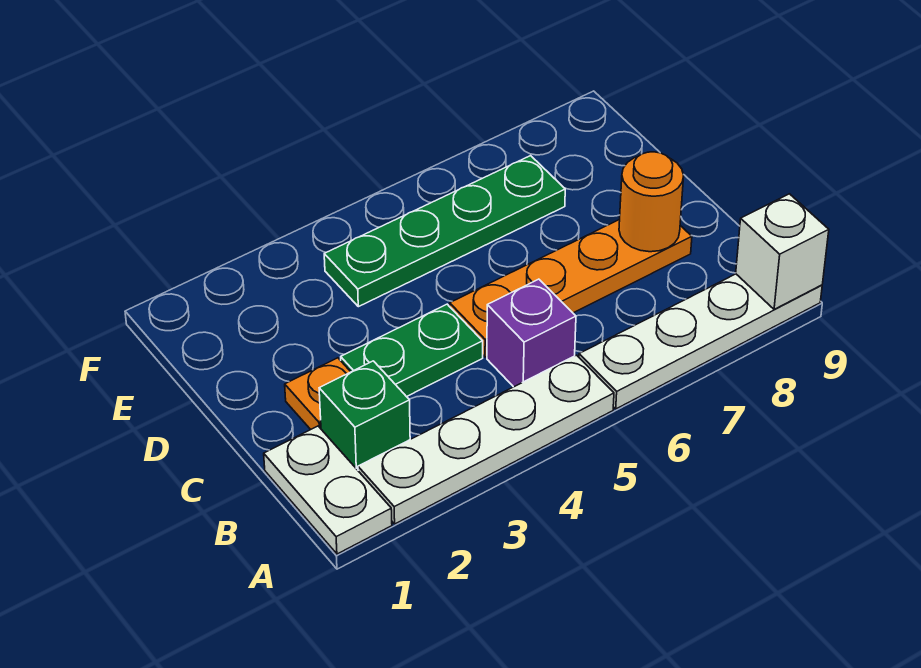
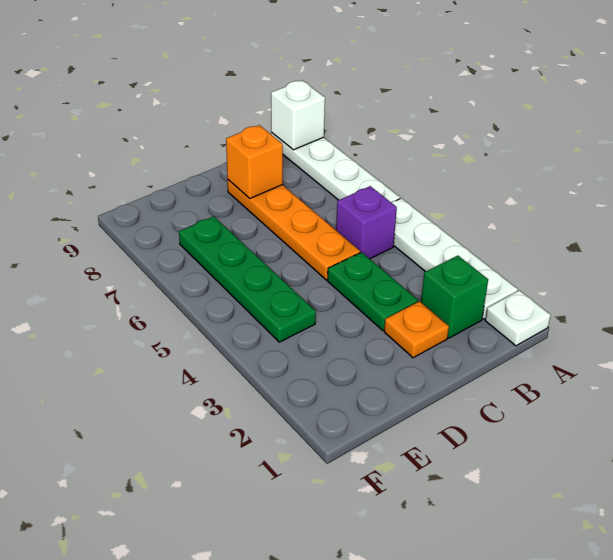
white plate A1:B1 level 1 -> white plate A1 level 1
orange round brick C8 level 2 -> orange brick C8 level 2

